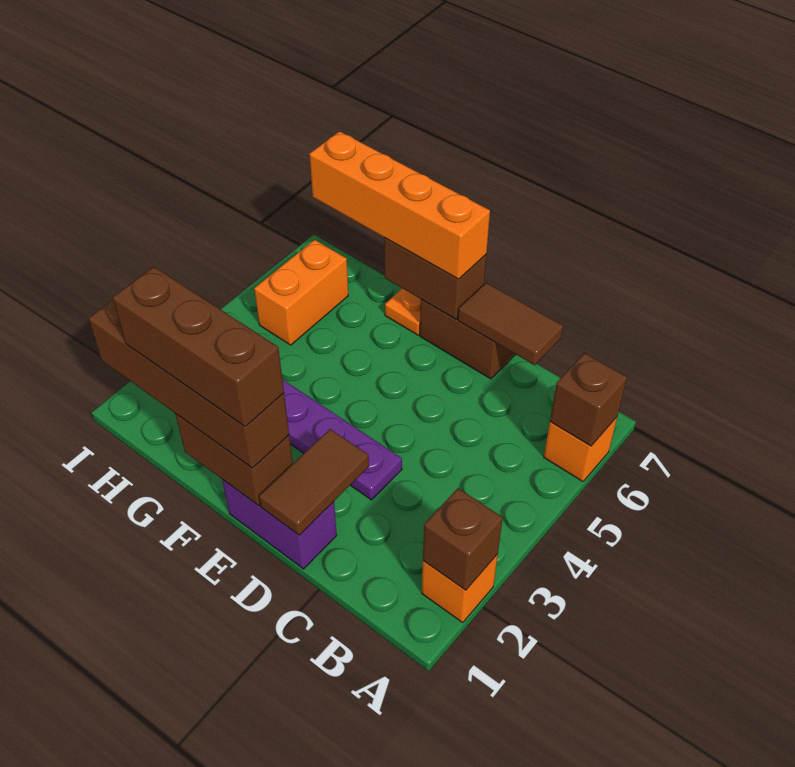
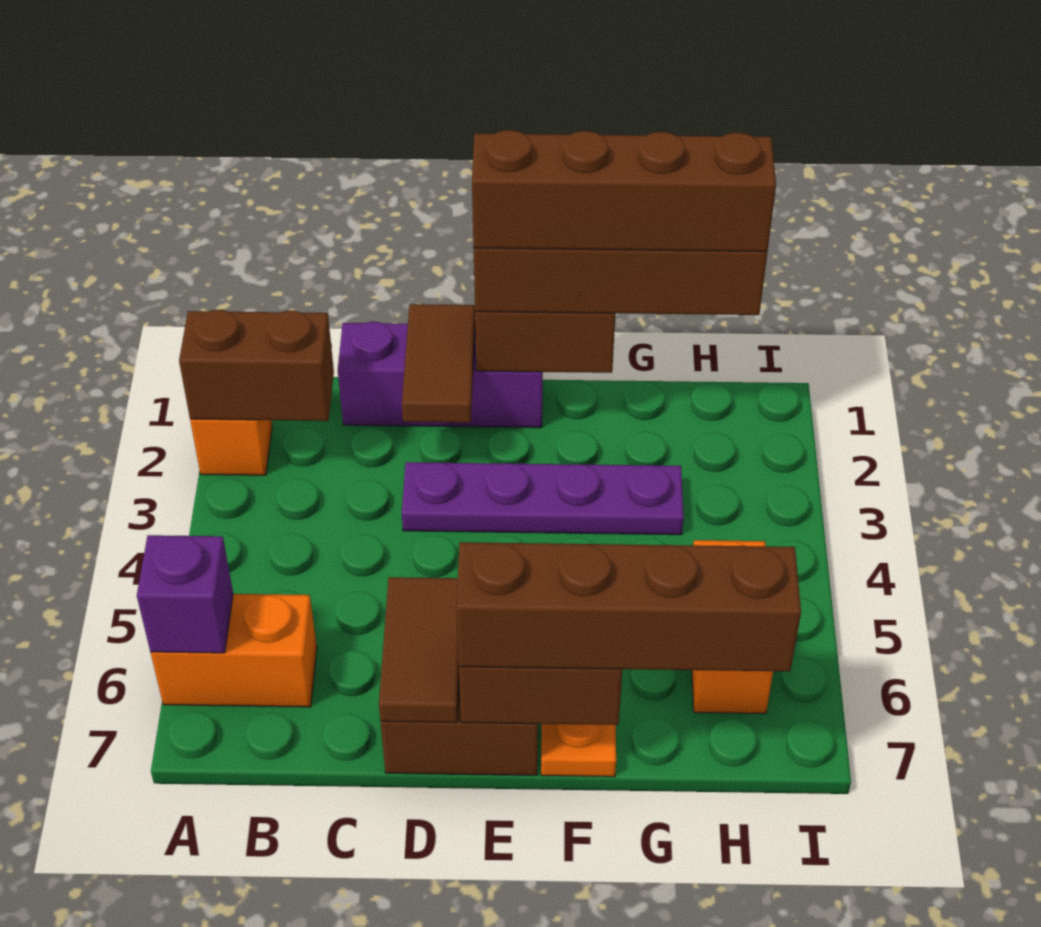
brown brick A2 level 2 -> brown brick A2:B2 level 2
orange brick A6 level 1 -> orange brick A6:B6 level 1
brown brick A6 level 2 -> purple brick A6 level 2
brown tile C7:D7 level 2 -> brown tile D6:D7 level 2
purple brick D1:E1 level 1 -> purple brick C1:E1 level 1
brown brick E1:G1 level 4 -> brown brick E1:H1 level 4
orange brick E7:H7 level 3 -> brown brick E7:H7 level 3

